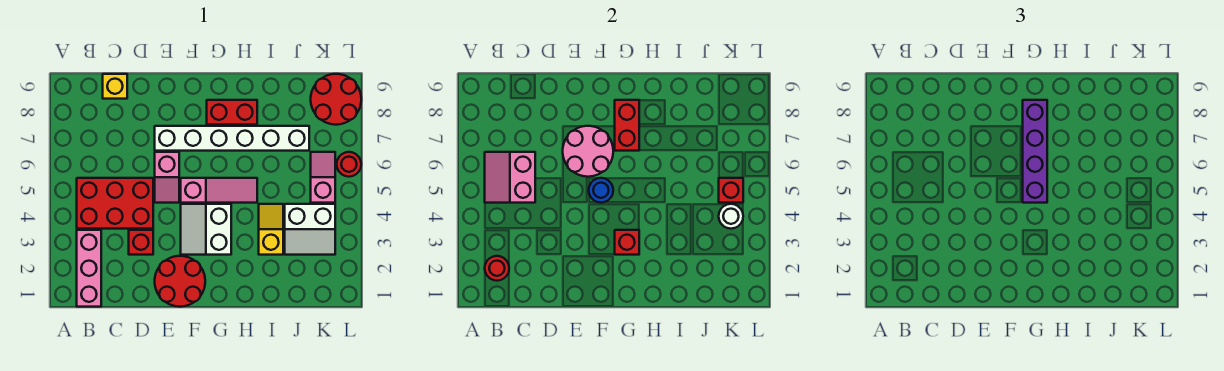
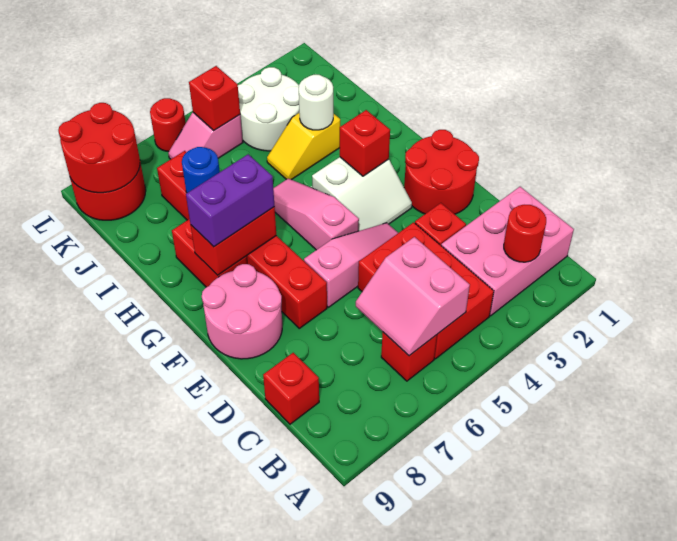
pink brick B1:B3 level 1 -> pink brick B1:C3 level 1
pink slope B5:C6 level 2 top C -> pink slope B5:C6 level 2 top 5
none -> red brick B6 level 1
yellow brick C9 level 1 -> red brick C9 level 1
pink slope E5:E6 level 1 top 6 -> pink slope E4:E6 level 1 top 6
pink round brick E6:F7 level 2 -> pink round brick E8:F9 level 1
white brick E7:J7 level 1 -> red brick E7:J7 level 1
blue round brick F5 level 2 -> blue round brick I7 level 2
purple brick G5:G8 level 3 -> purple brick G7:G8 level 3
white slope J3:K4 level 1 top 4 -> white round brick J3:K4 level 1
white round brick K4 level 2 -> white round brick I3 level 2
none -> red round brick K8:L9 level 2

